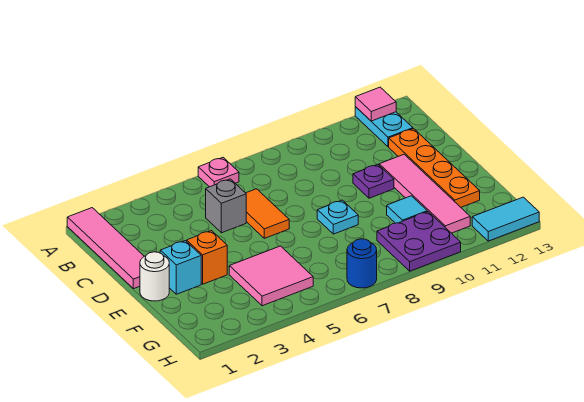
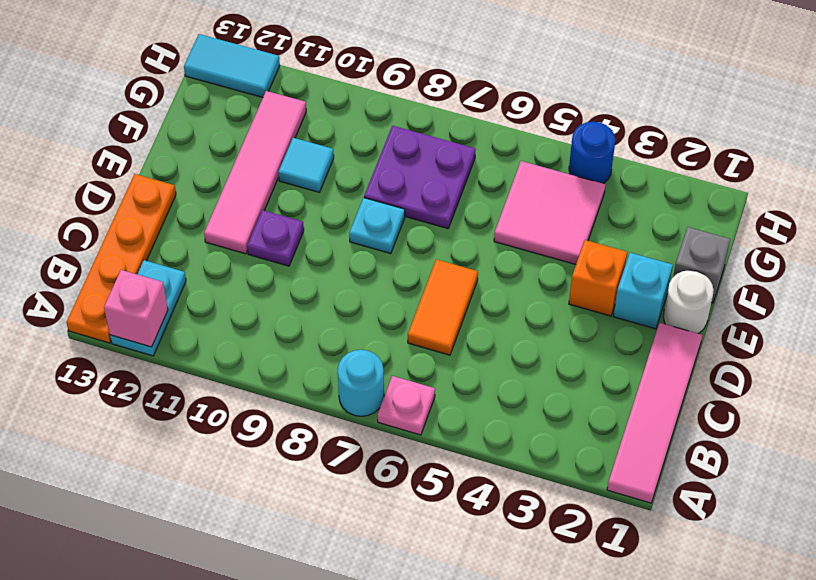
none -> cyan round brick A7 level 1
pink tile A12 level 2 -> pink brick A12 level 2
grey brick C5 level 1 -> grey brick F1 level 1
orange plate C12:F12 level 1 -> orange plate A13:D13 level 1
purple plate G9:H10 level 1 -> purple plate F7:G8 level 1
blue round brick H7 level 1 -> blue round brick H4 level 1

